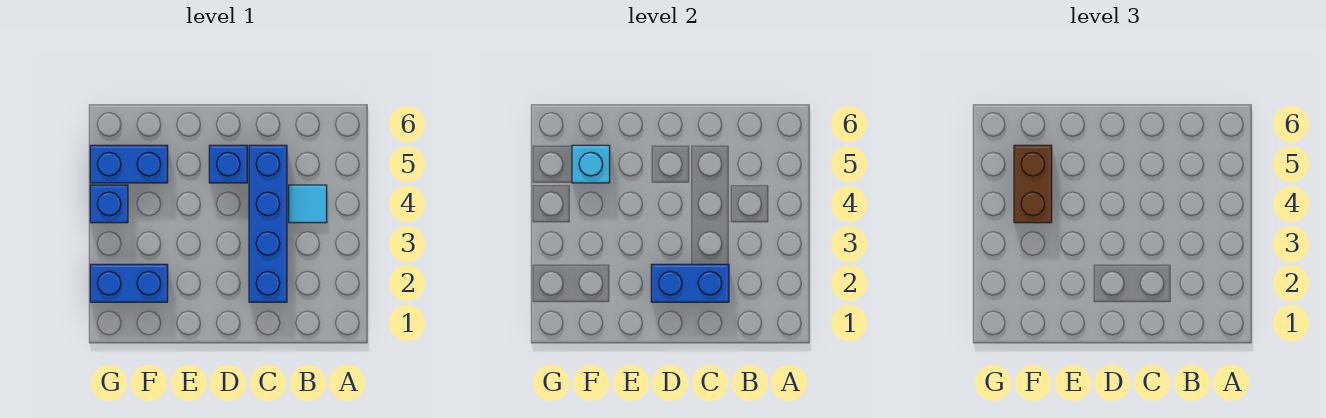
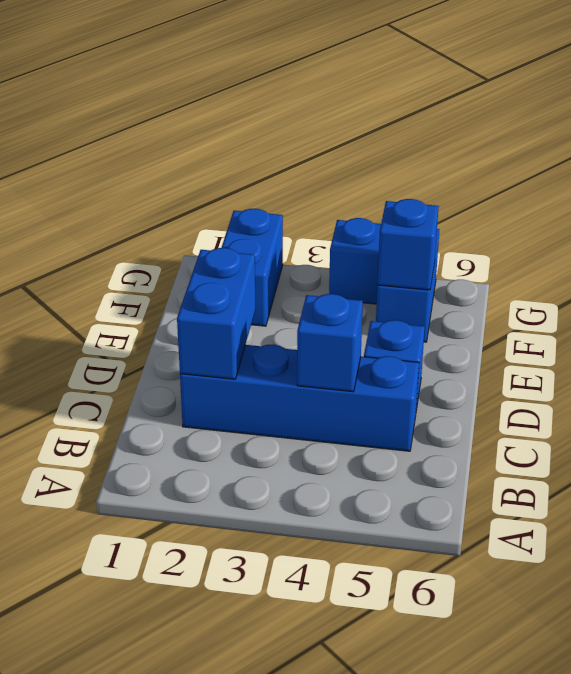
cyan tile B4 level 1 -> none
none -> blue brick C4 level 2
brown brick F4:F5 level 3 -> none
cyan brick F5 level 2 -> blue brick F5 level 2

